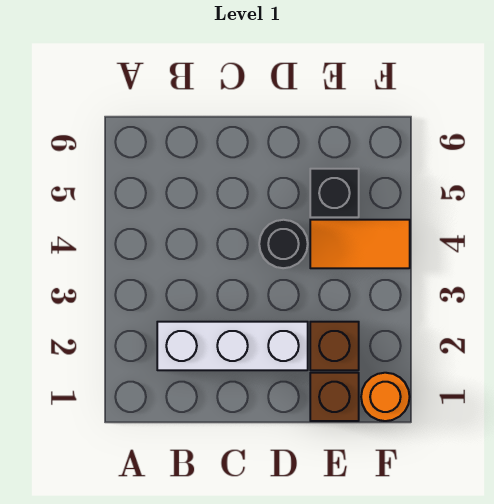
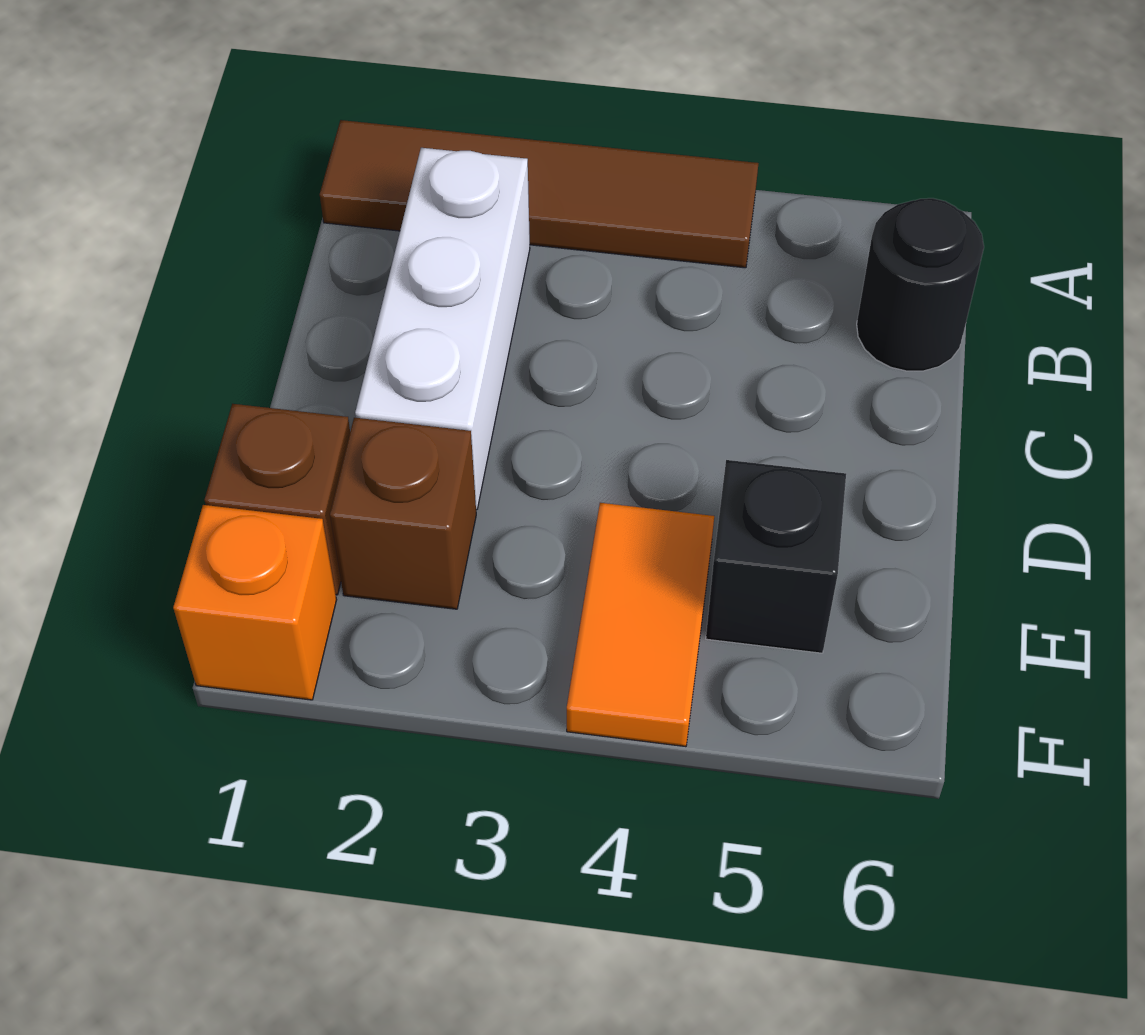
none -> brown tile A1:A4 level 1
black round brick D4 level 1 -> black round brick B6 level 1
orange round brick F1 level 1 -> orange brick F1 level 1

